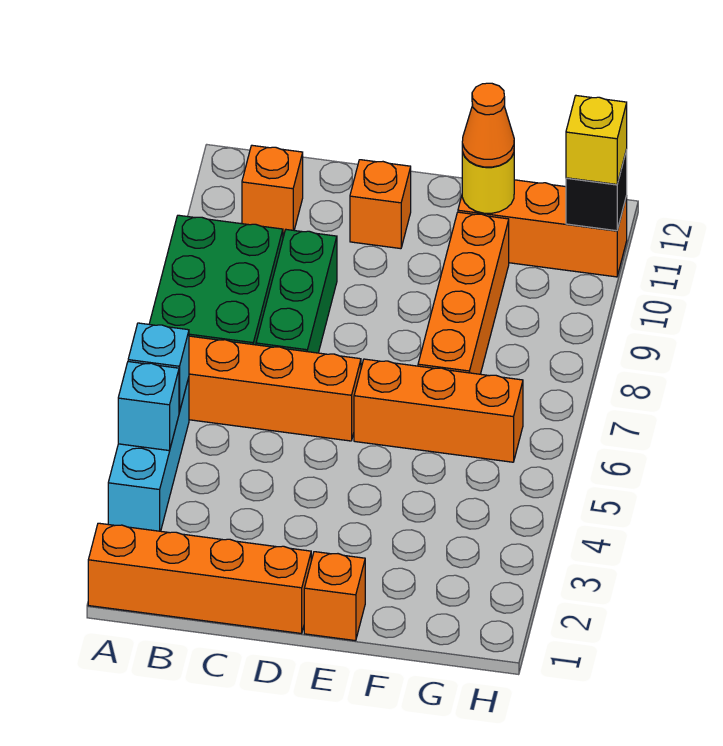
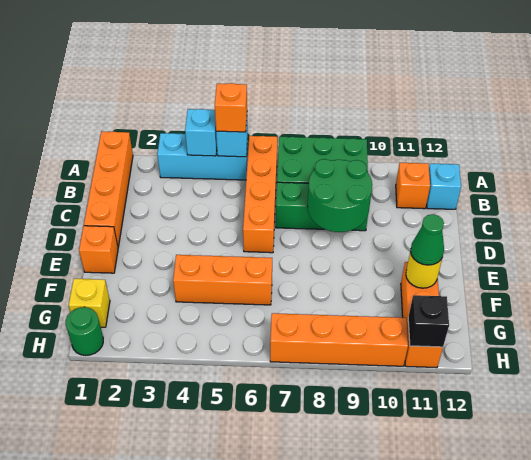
none -> cyan brick B12 level 1
none -> green round brick C8:D9 level 2
orange brick D11 level 1 -> orange brick A5 level 3
orange brick E6:G6 level 1 -> orange brick F4:F6 level 1
orange brick F7:F10 level 1 -> orange brick H7:H10 level 1
orange cone F11 level 3 -> green cone F11 level 3
none -> green round brick H1 level 1
yellow brick H11 level 3 -> yellow brick G1 level 1

